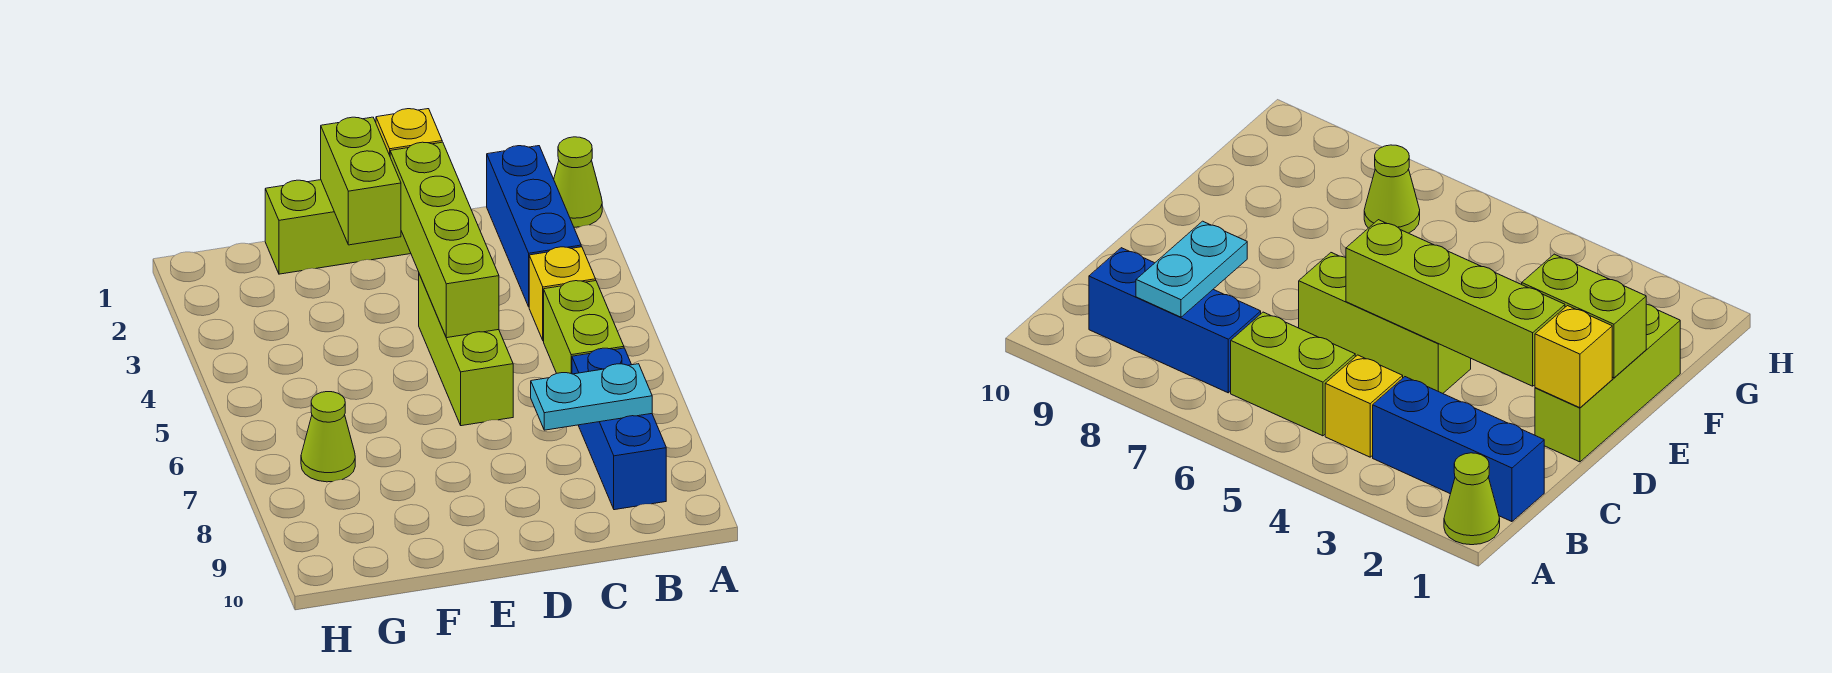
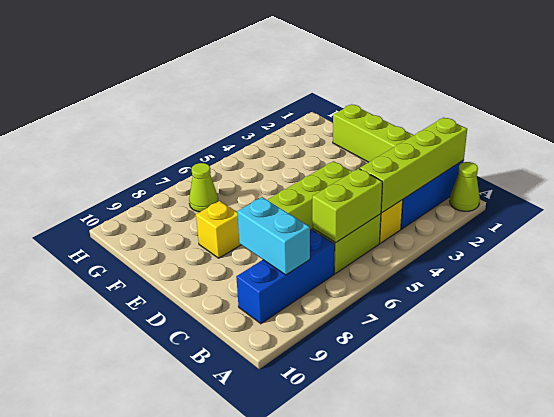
cyan plate B8:C8 level 2 -> cyan brick B8:C8 level 2
yellow brick D1 level 2 -> yellow brick E8 level 1
lime brick D2:D5 level 2 -> lime brick B1:B4 level 2
lime brick E1:E2 level 2 -> lime brick B5:B6 level 2

